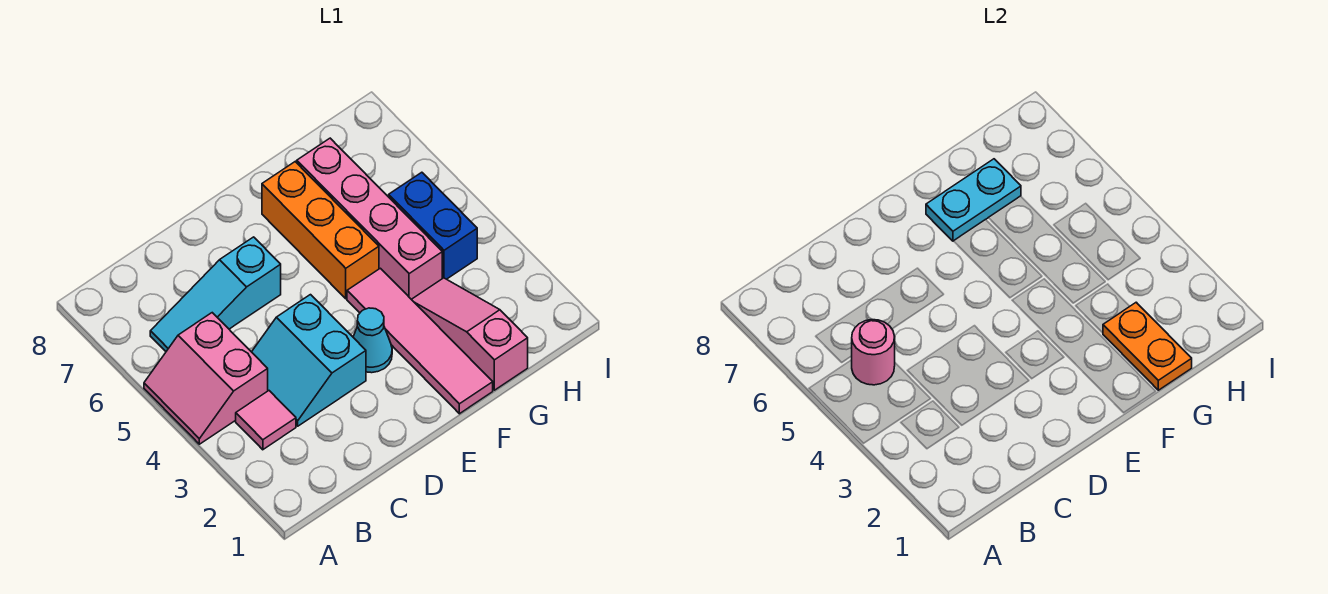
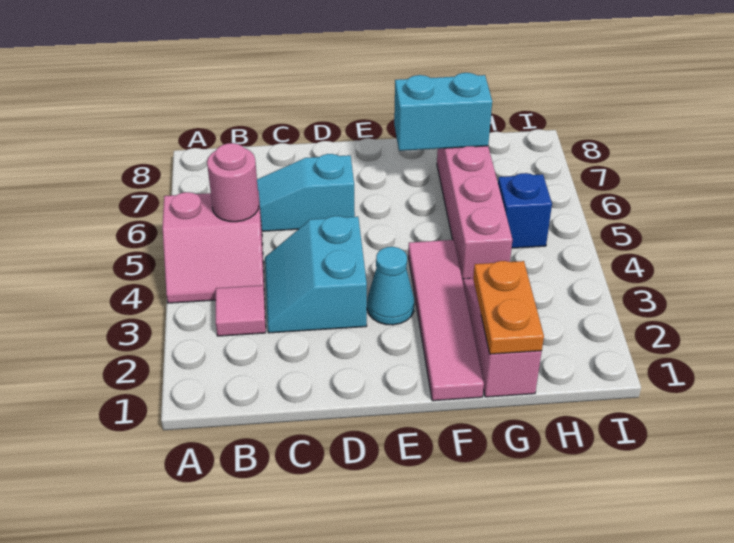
pink slope A4:B5 level 1 top B -> pink slope A4:B5 level 1 top 5
orange brick F5:F7 level 1 -> none
cyan plate F7:G7 level 2 -> cyan brick F7:G7 level 2
blue brick H4:H5 level 1 -> blue brick H5 level 1

